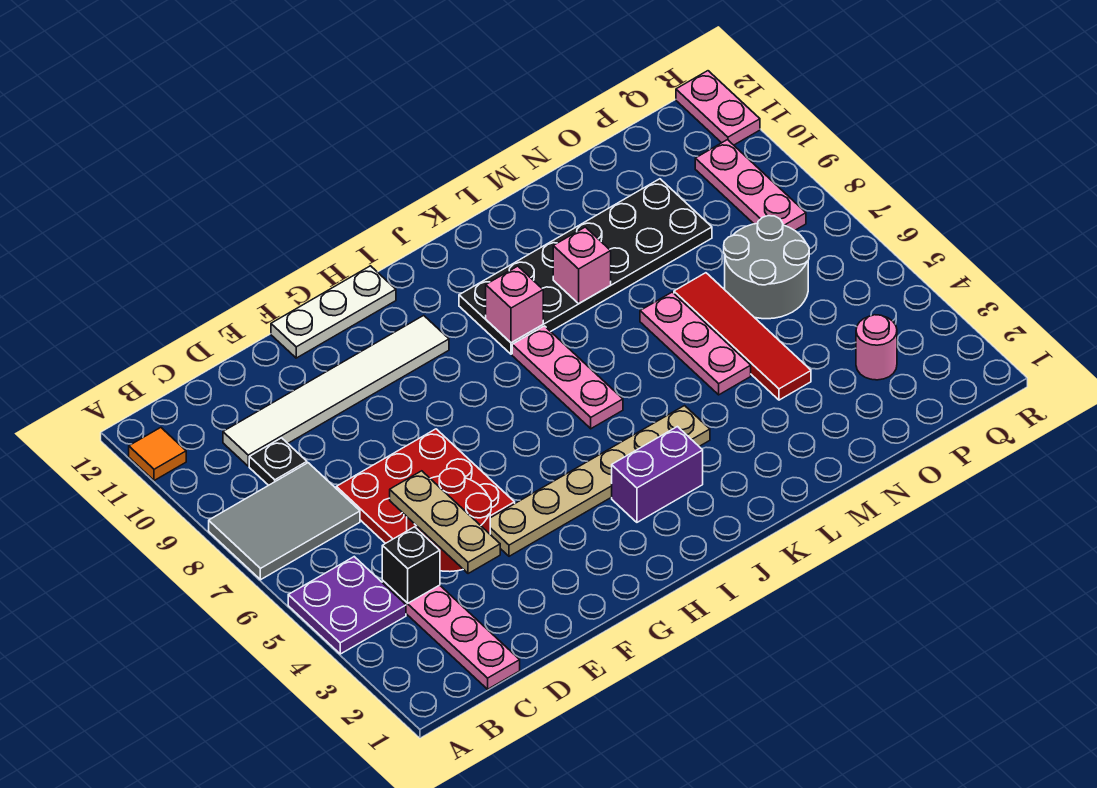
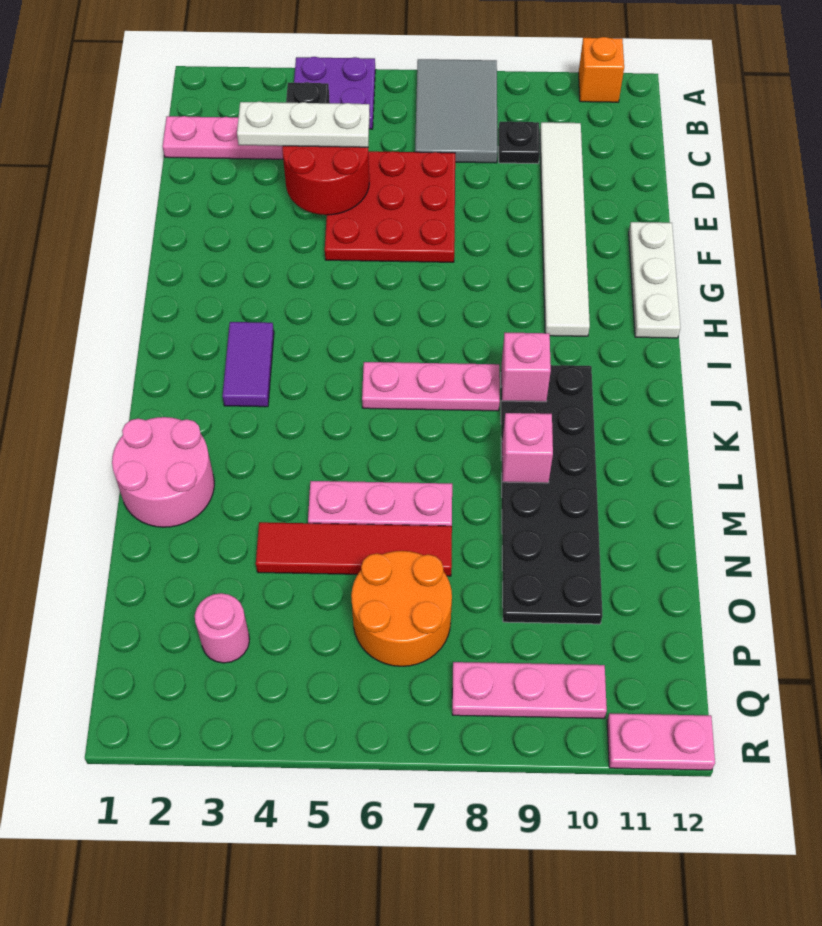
orange tile A11 level 1 -> orange brick A11 level 1
tan plate D3:D5 level 3 -> white plate D3:D5 level 3
tan plate F4:K4 level 1 -> none
purple brick I3:J3 level 1 -> purple tile I3:J3 level 1
none -> pink round brick L1:M2 level 1
grey round brick O6:P7 level 1 -> orange round brick O6:P7 level 1

